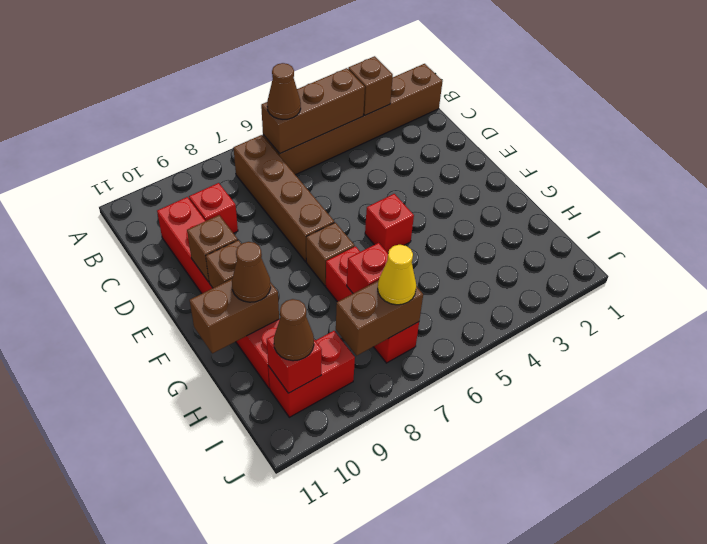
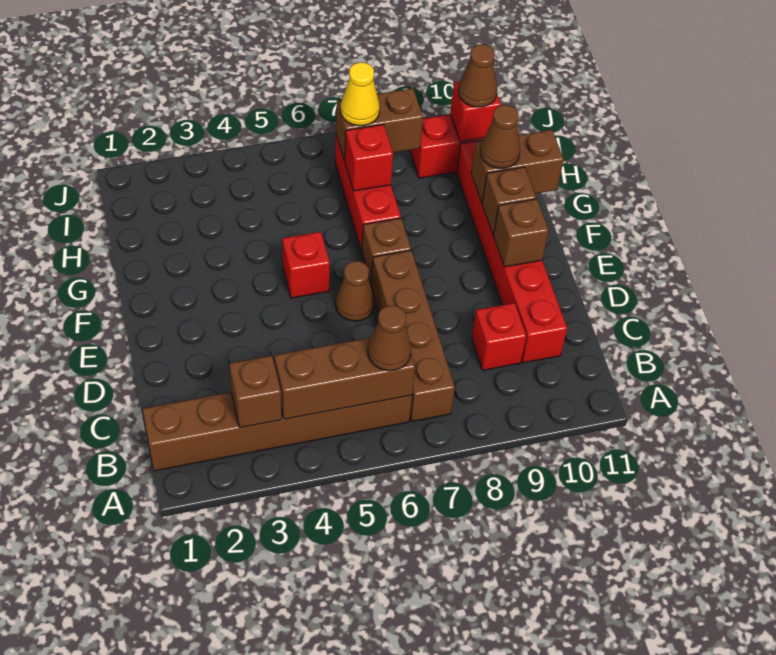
none -> brown cone E6 level 1

